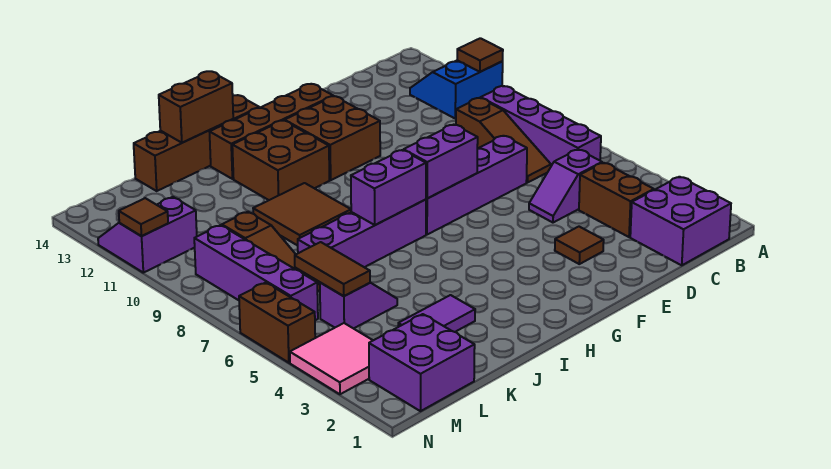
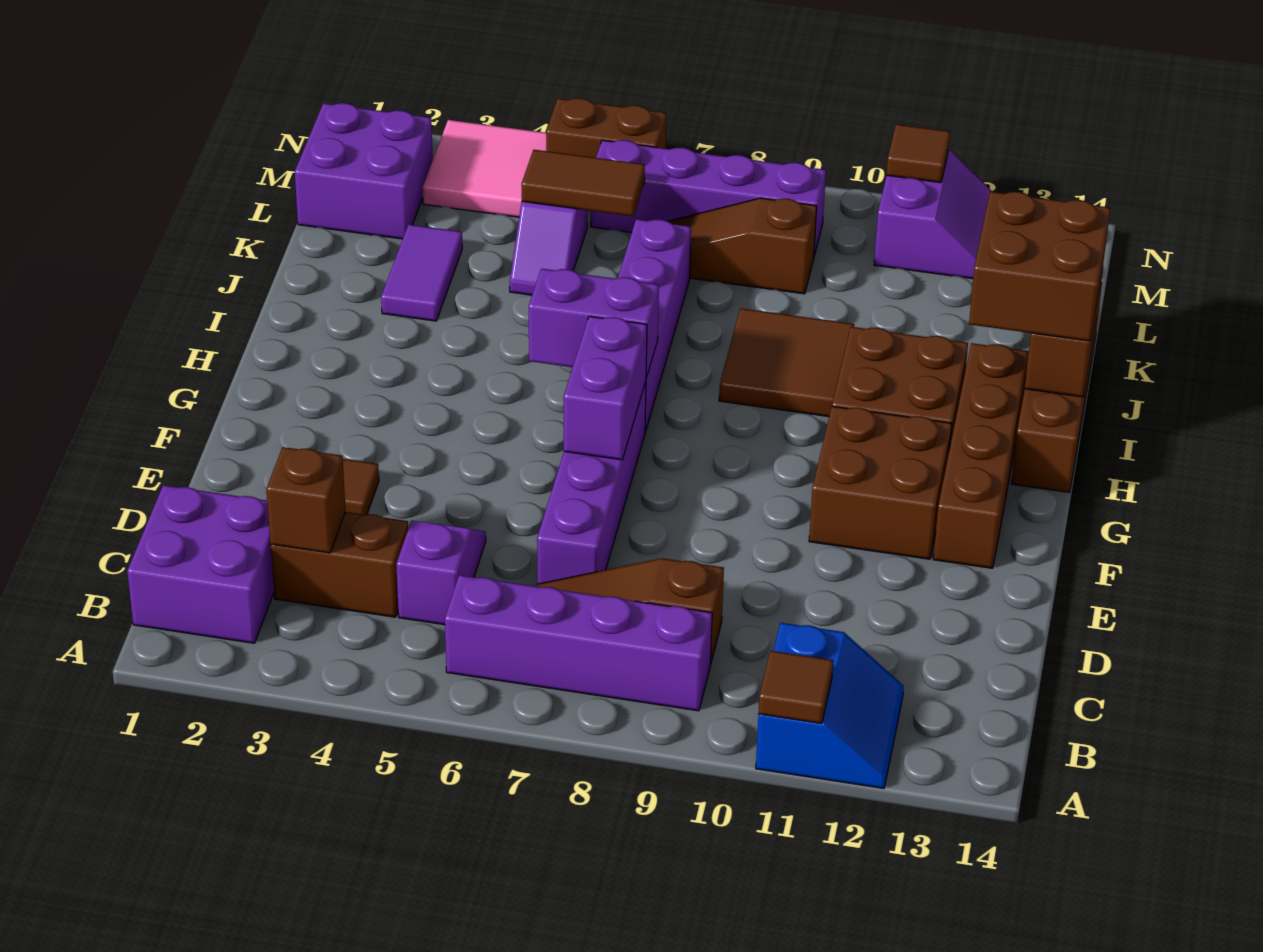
none -> brown brick C3 level 2
purple brick H7:I7 level 2 -> purple brick H6:H7 level 2
none -> brown brick I13:J14 level 3

